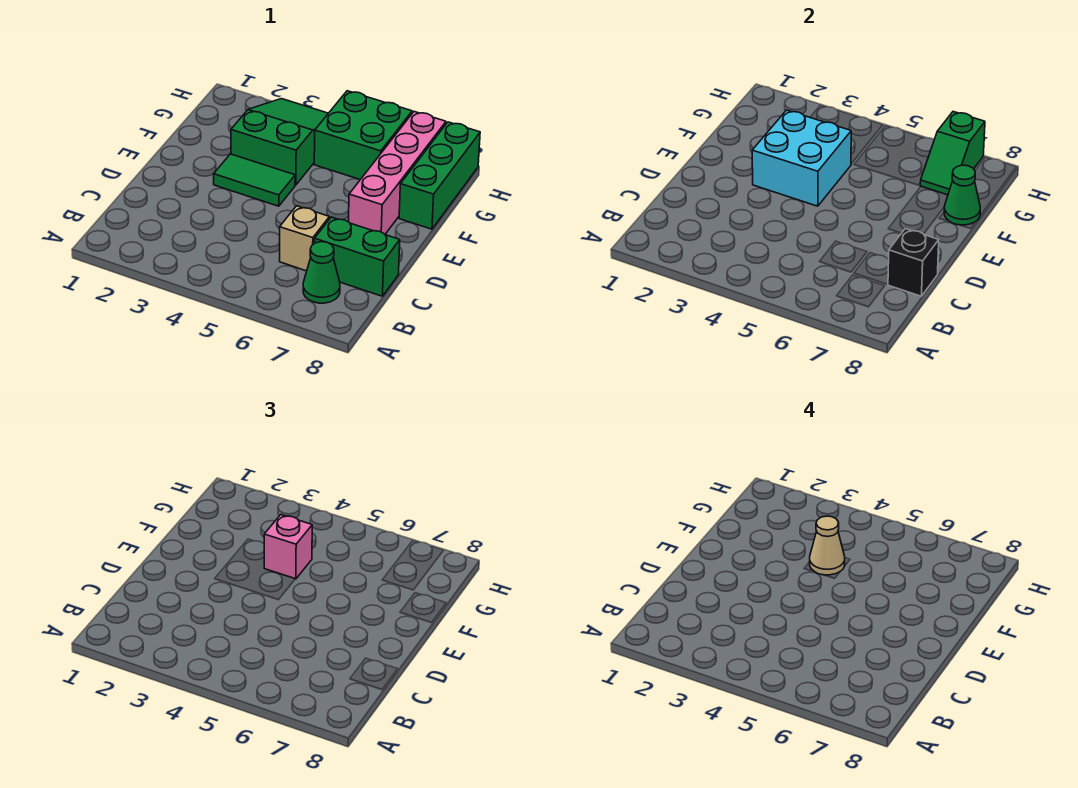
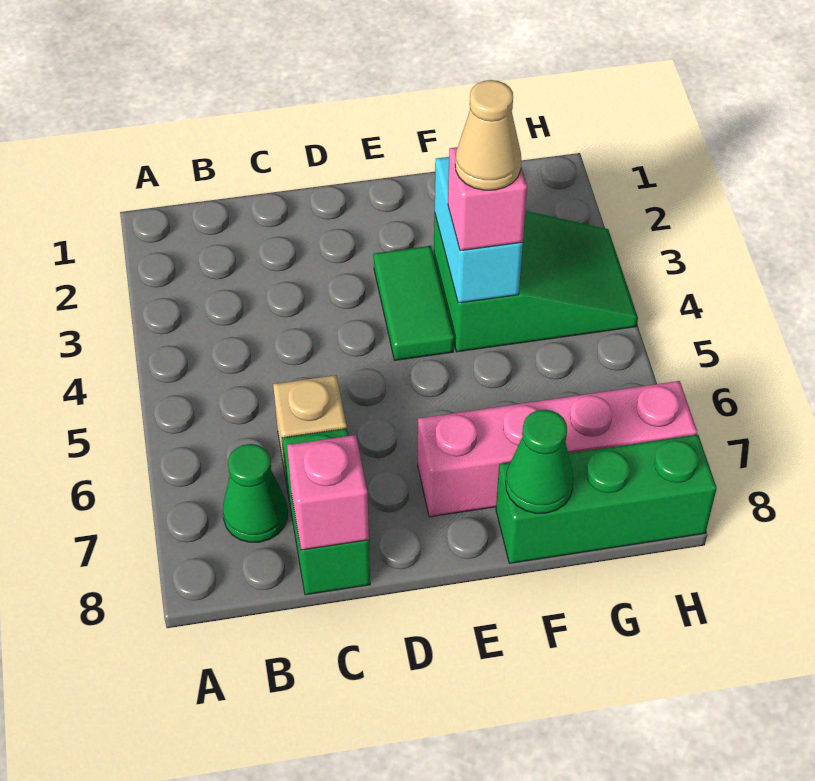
black brick C8 level 2 -> pink brick C8 level 2
cyan brick E3:F4 level 2 -> cyan brick F3:F4 level 2
green brick G5:H6 level 1 -> none
green slope G7:H7 level 2 top H -> none

